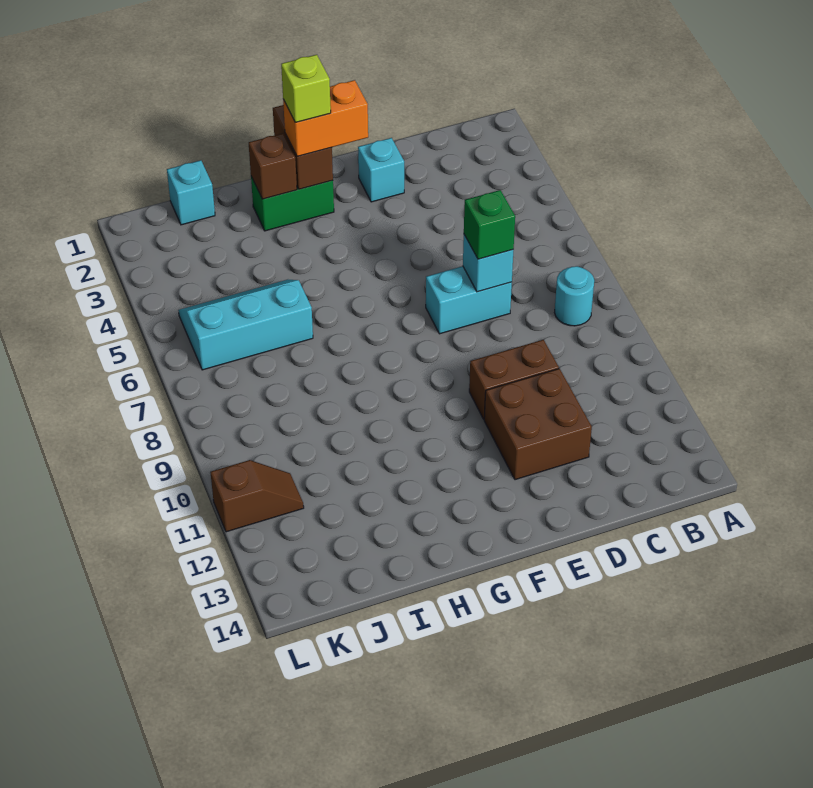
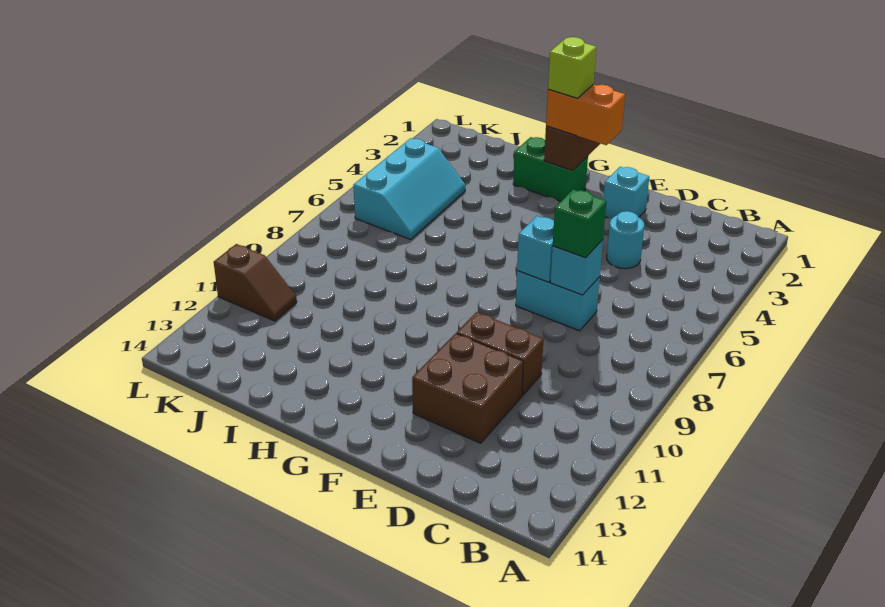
cyan round brick B8 level 1 -> cyan round brick D4 level 1
brown brick H2 level 2 -> none
cyan slope I5:K6 level 1 top 6 -> cyan slope J4:K6 level 1 top K
cyan brick J1 level 1 -> cyan brick E7 level 2

